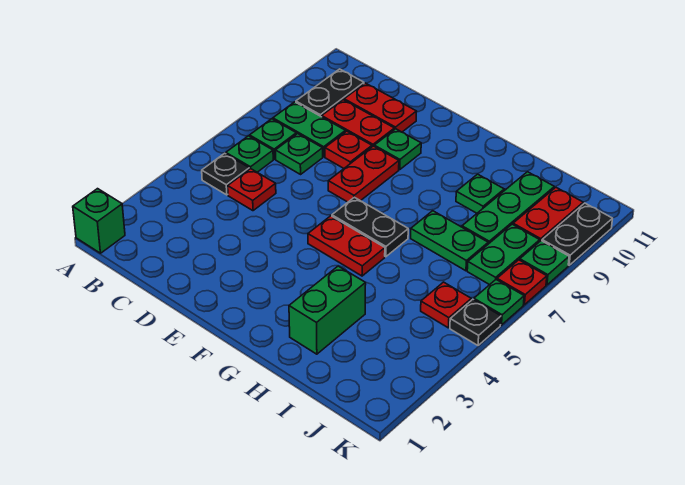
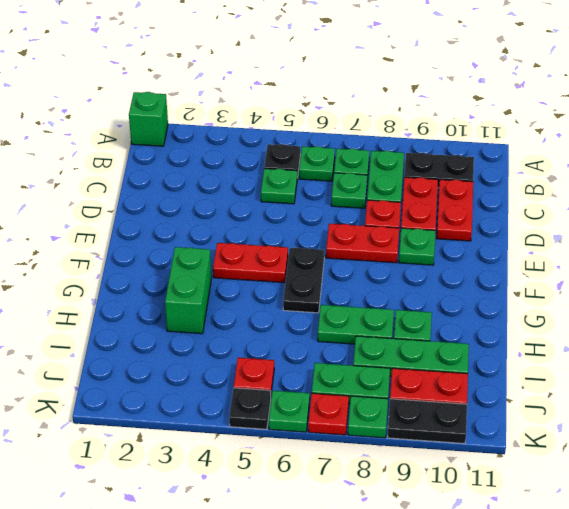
red plate C5 level 1 -> green plate C5 level 1
red plate F5:G5 level 1 -> red plate F4:F5 level 1
green brick H2:H3 level 1 -> green brick G3:H3 level 1
green plate H7:I7 level 1 -> green plate H7:H8 level 1

